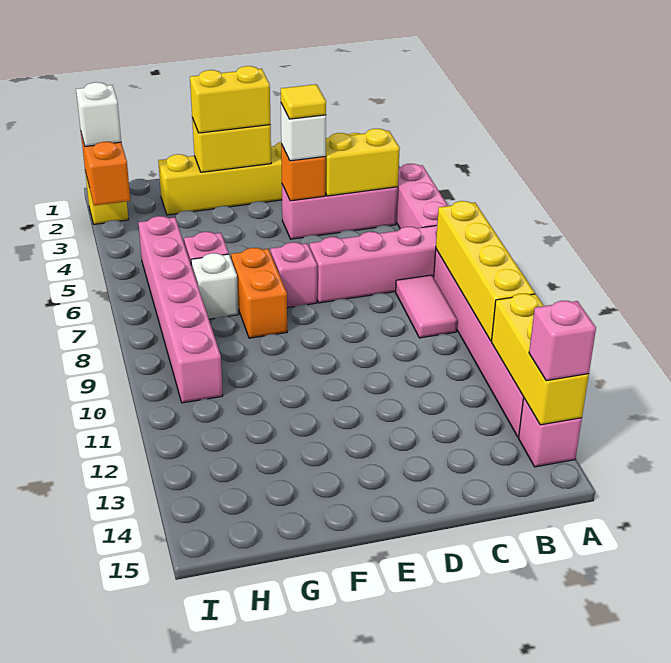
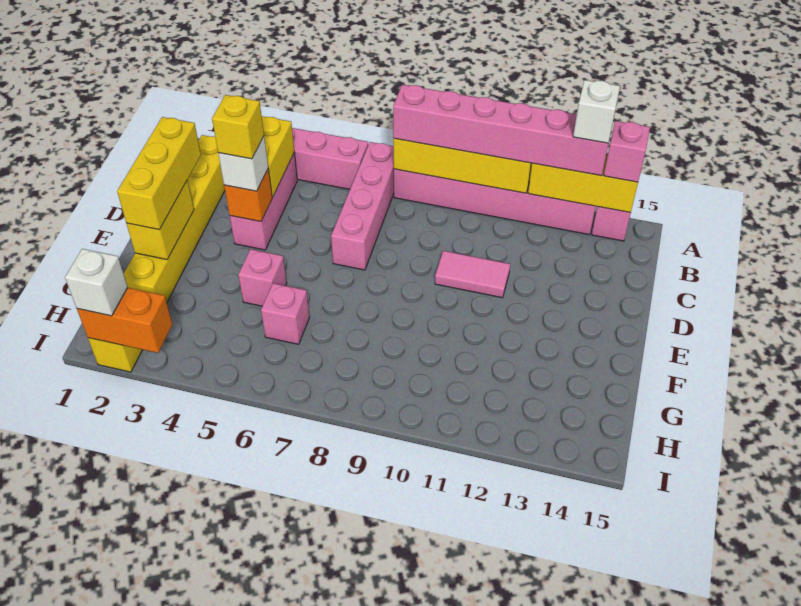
pink tile B8:B9 level 1 -> pink tile D10:D11 level 1
yellow tile D4 level 4 -> yellow brick D4 level 4
yellow brick E2:F2 level 3 -> yellow brick D2:F2 level 3
pink brick E7 level 1 -> pink brick F5 level 1
orange brick F7:F8 level 1 -> none
white brick G7 level 1 -> white brick A13 level 4
pink brick H5:H10 level 1 -> pink brick A8:A13 level 3

